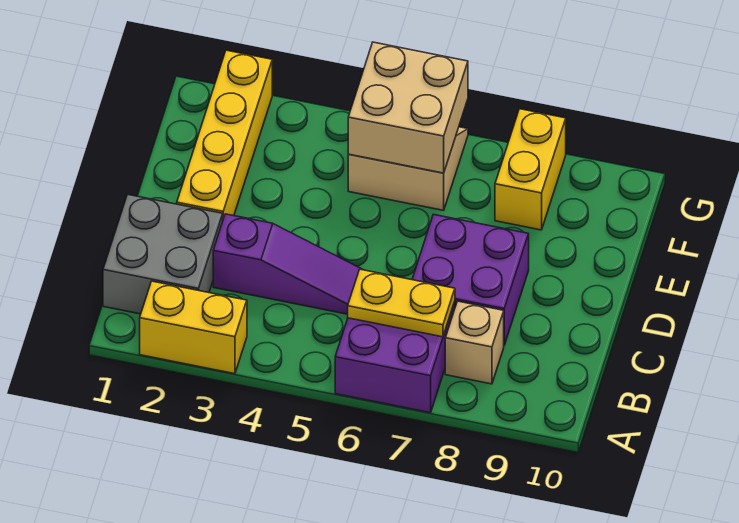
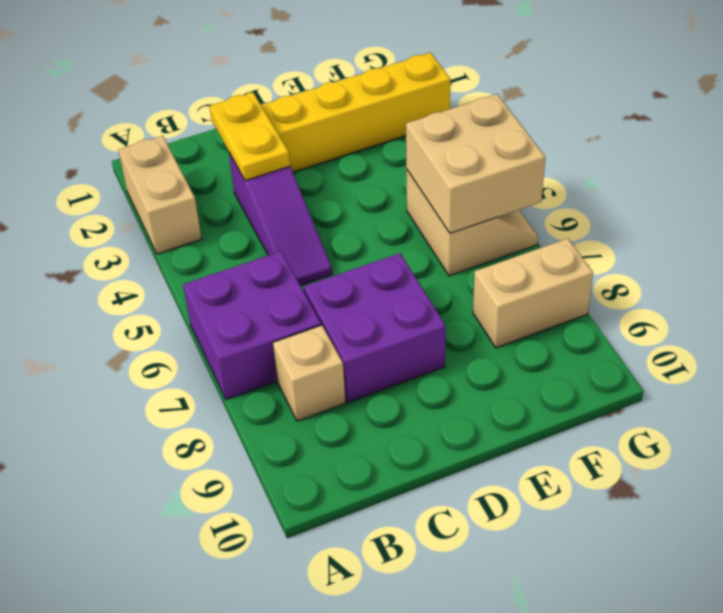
yellow brick A2:A3 level 1 -> tan brick A2:A3 level 1
grey brick B1:C2 level 1 -> none
yellow plate B6:B7 level 2 -> yellow plate C2:C3 level 2
yellow brick F8:G8 level 1 -> tan brick F8:G8 level 1

